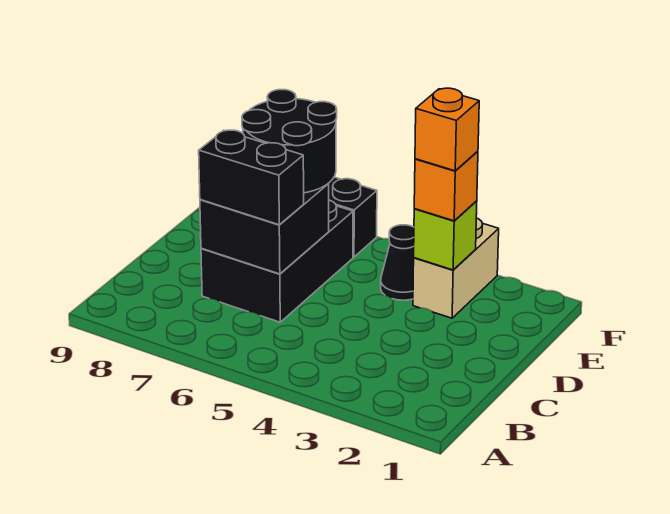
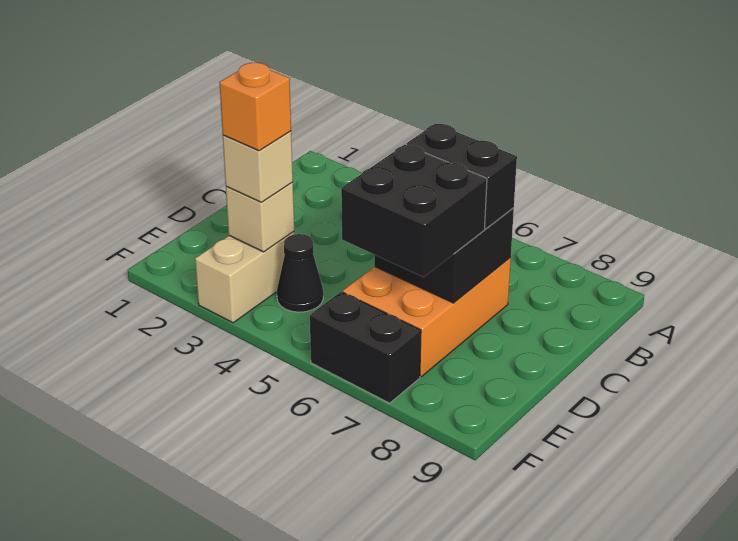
black brick C6:E7 level 1 -> orange brick C6:E7 level 1
black round brick D6:E7 level 3 -> black brick D6:E7 level 3
lime brick E3 level 2 -> tan brick E3 level 2
orange brick E3 level 3 -> tan brick E3 level 3

